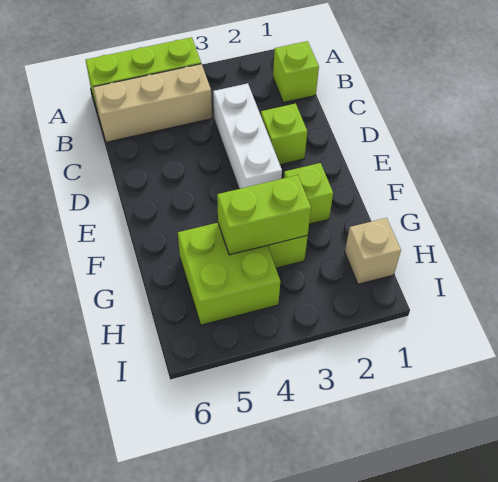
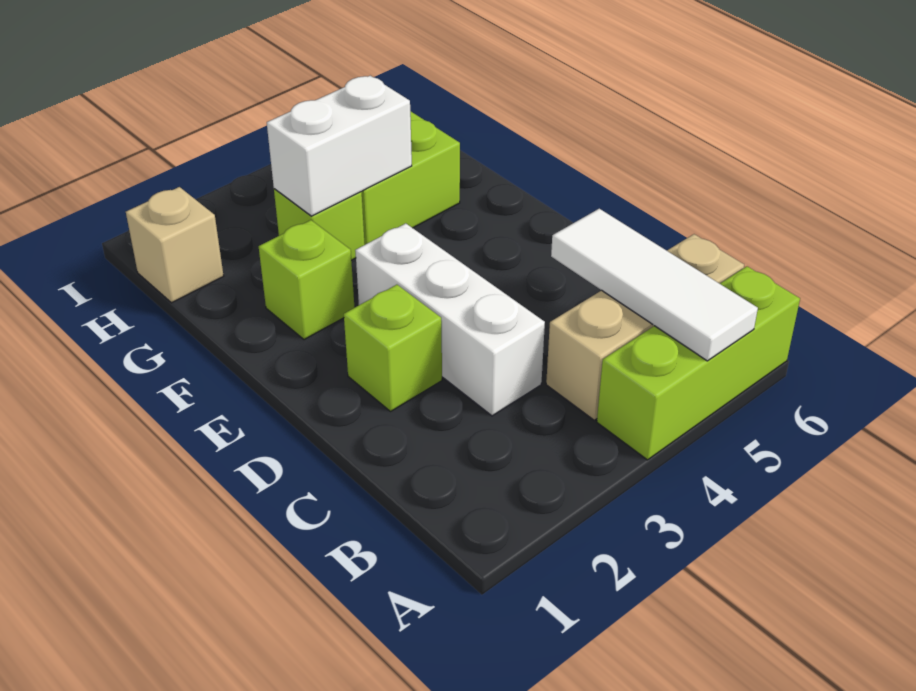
none -> white tile A5:C5 level 2
lime brick B1 level 1 -> none
lime brick G3:G4 level 2 -> white brick G3:G4 level 2

